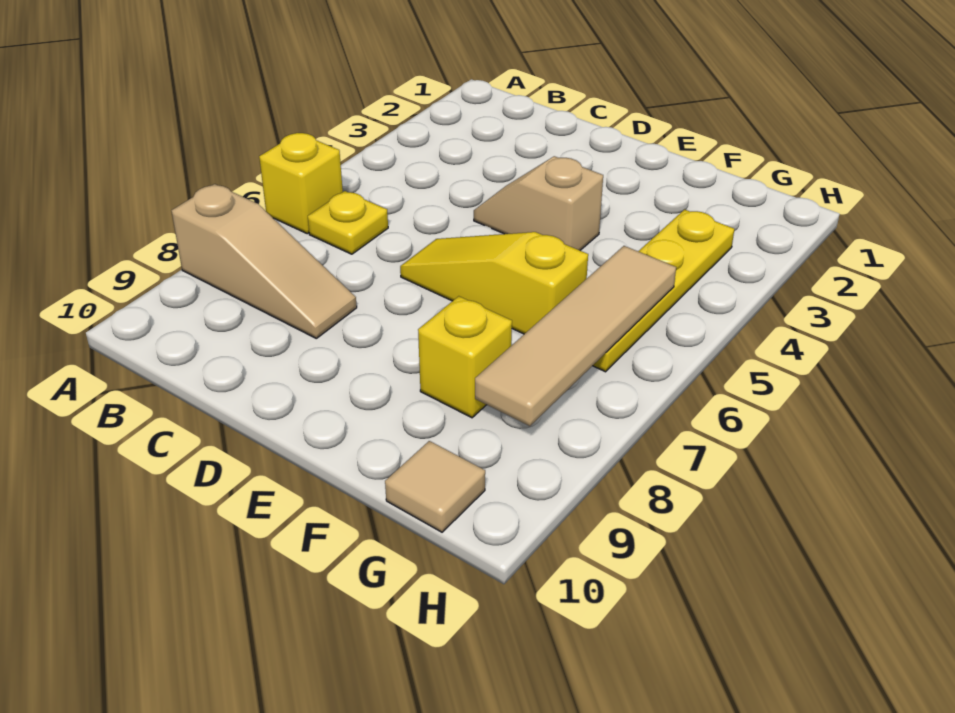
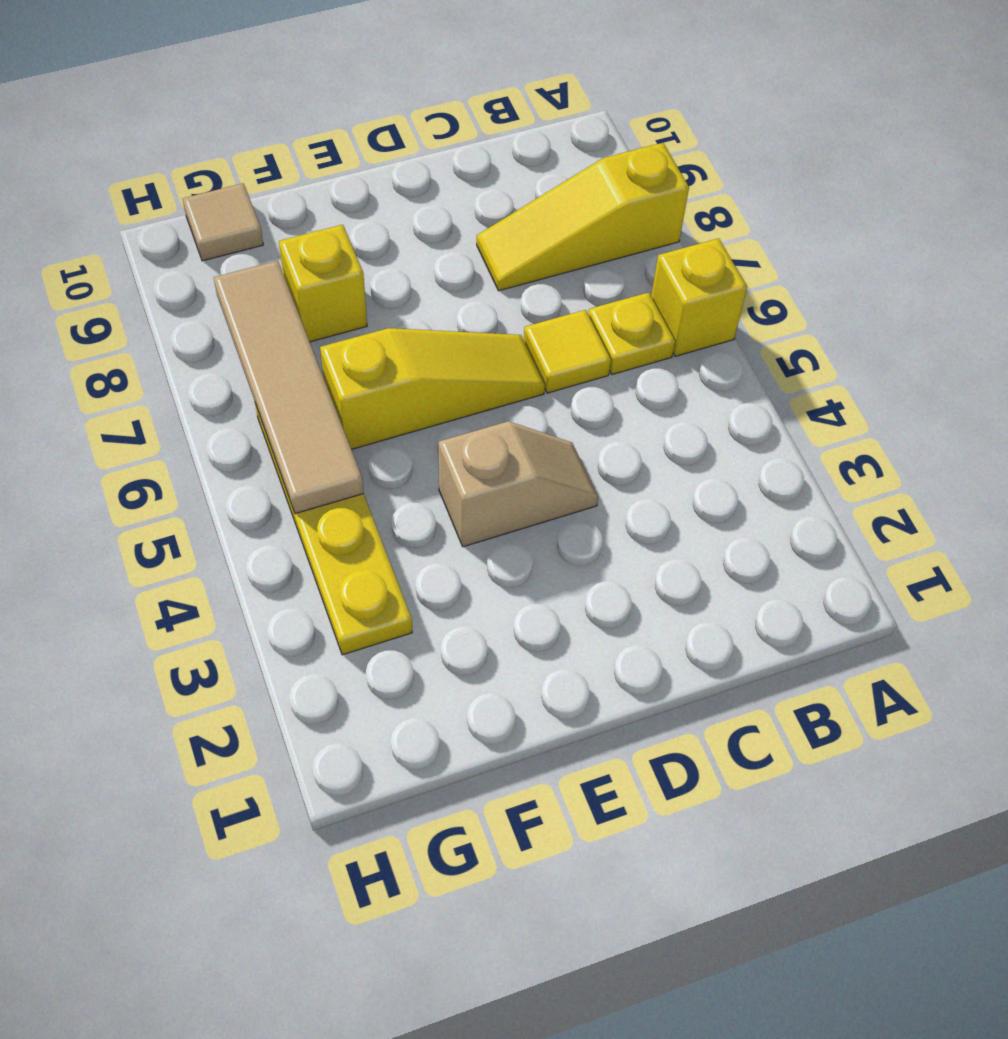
tan slope A8:C8 level 1 top A -> yellow slope A8:C8 level 1 top A
none -> yellow tile C6 level 1

